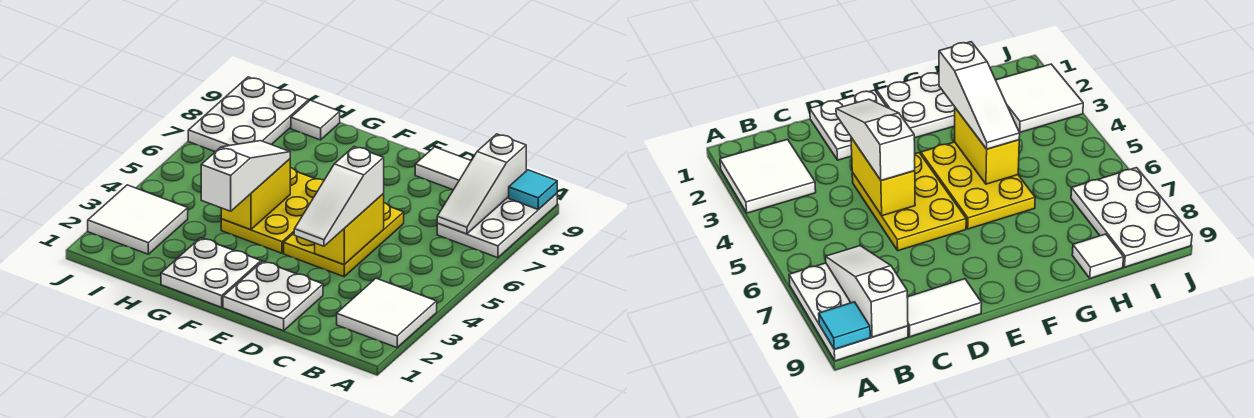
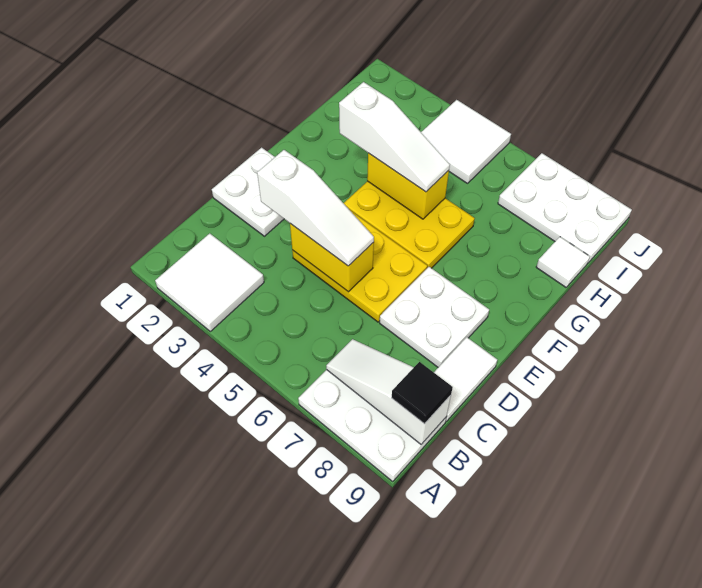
cyan tile A9 level 2 -> none
none -> black tile B9 level 3
white slope D3:D5 level 3 top 5 -> white slope D3:D5 level 3 top 3
white plate F1:G2 level 1 -> white plate D7:E8 level 1
white tile I2:J3 level 1 -> white tile I4:J5 level 1

